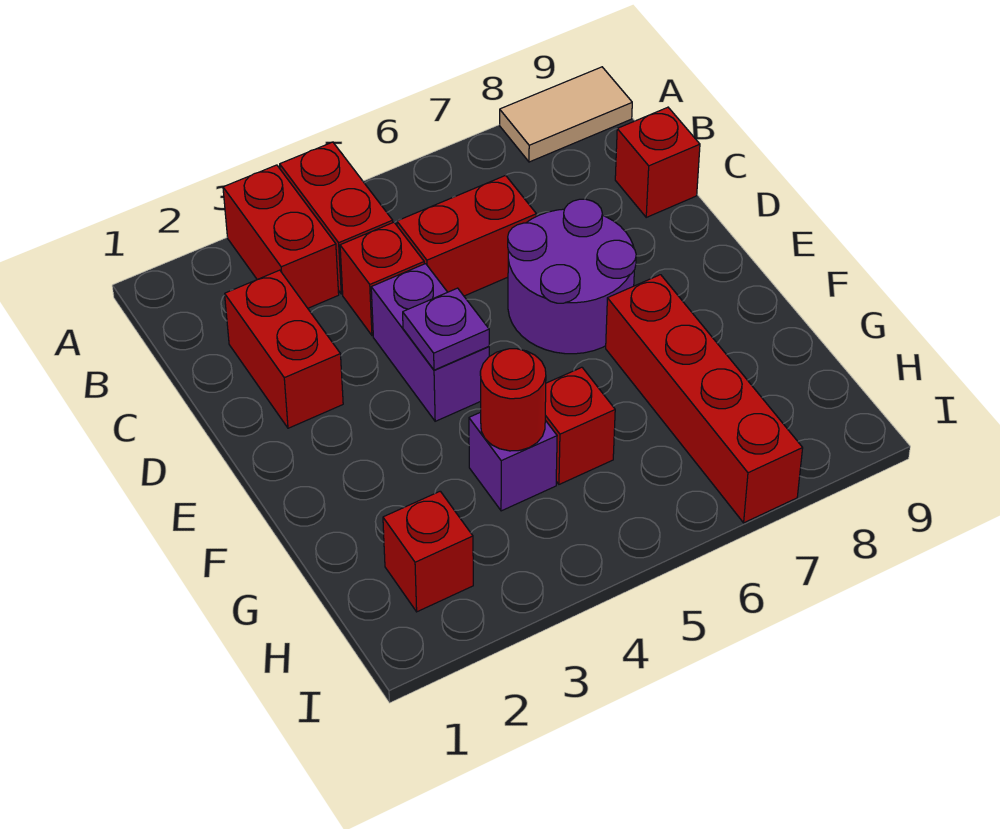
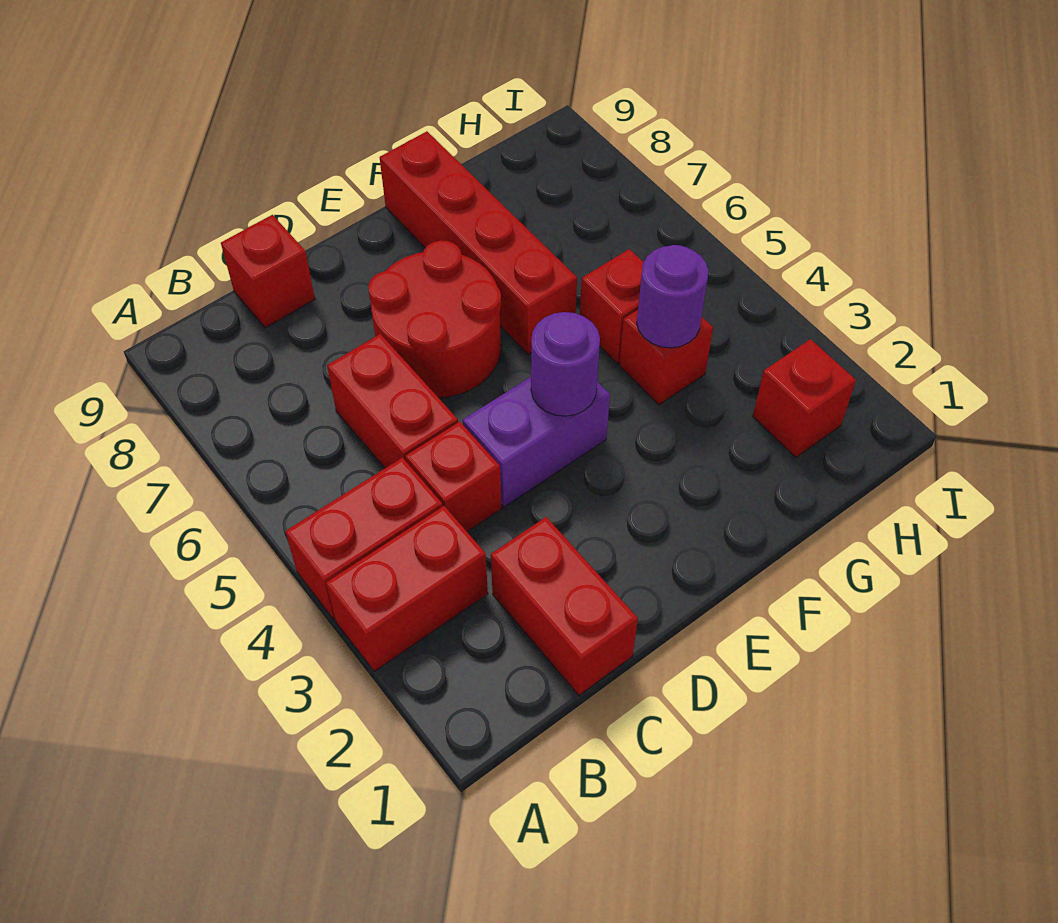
tan tile A8:A9 level 1 -> none
red brick C2:D2 level 1 -> red brick C1:C2 level 1
purple round brick D6:E7 level 1 -> red round brick D6:E7 level 1
purple plate E4 level 2 -> purple round brick E4 level 2
red brick F7:I7 level 1 -> red brick F6:F9 level 1
purple brick G4 level 1 -> red brick G4 level 1
red round brick G4 level 2 -> purple round brick G4 level 2

